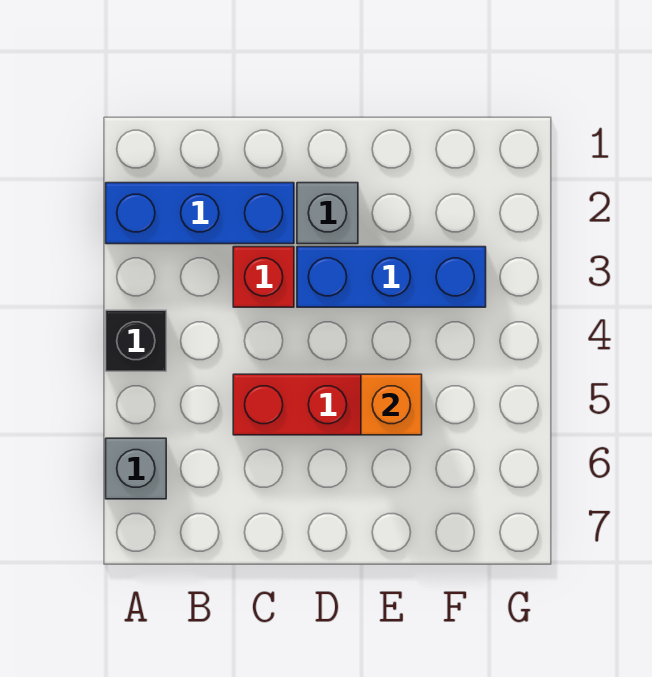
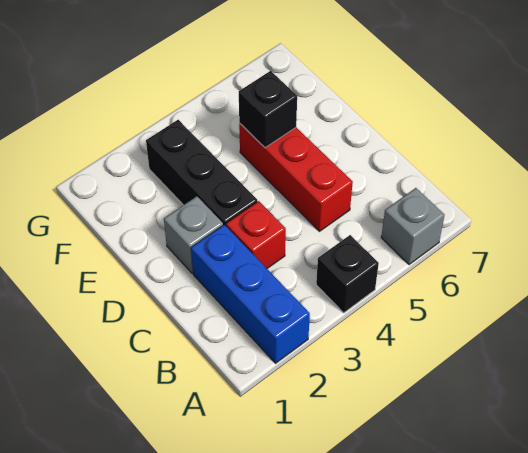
blue brick D3:F3 level 1 -> black brick D3:F3 level 1
orange brick E5 level 2 -> black brick E5 level 2

